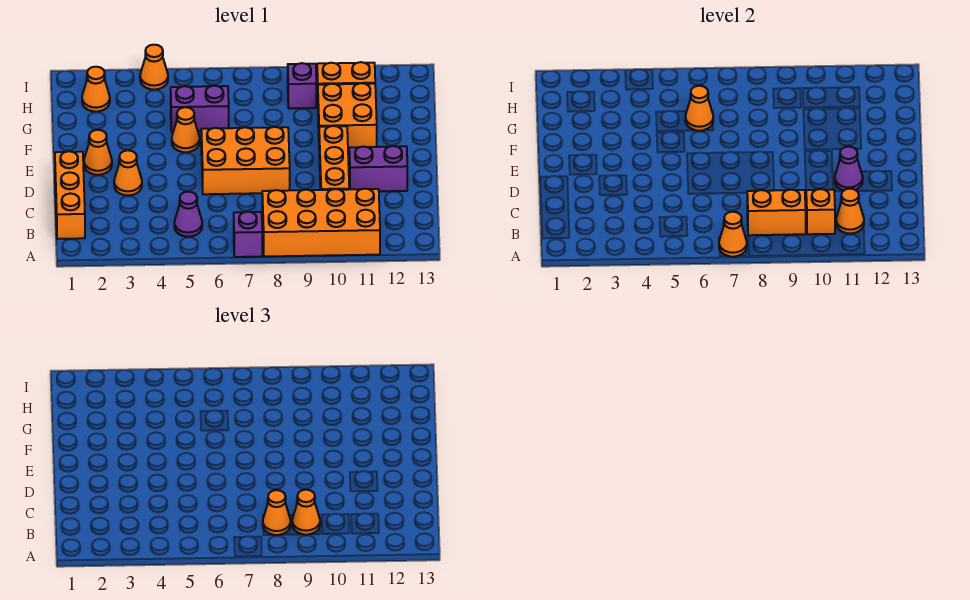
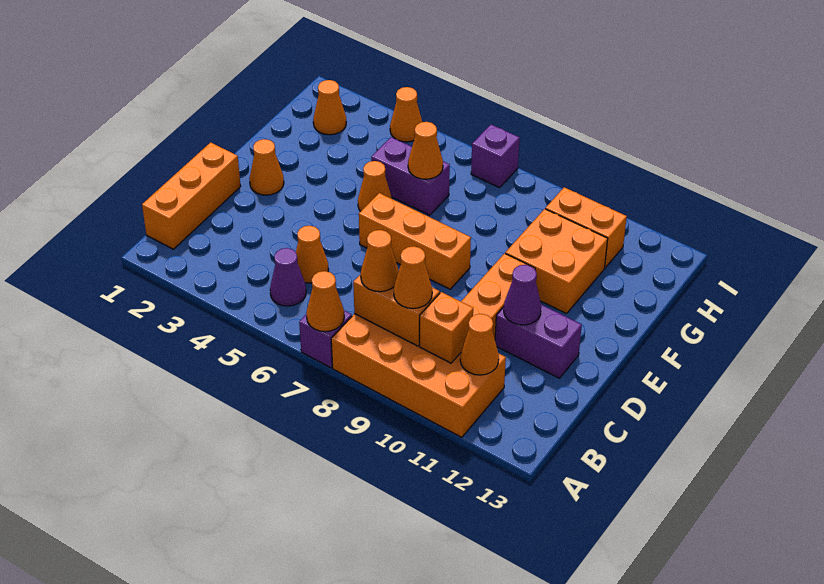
orange cone D3 level 1 -> orange cone C5 level 1
orange brick D6:E8 level 1 -> orange brick E6:E8 level 1
purple brick H9 level 1 -> purple brick I7 level 1

